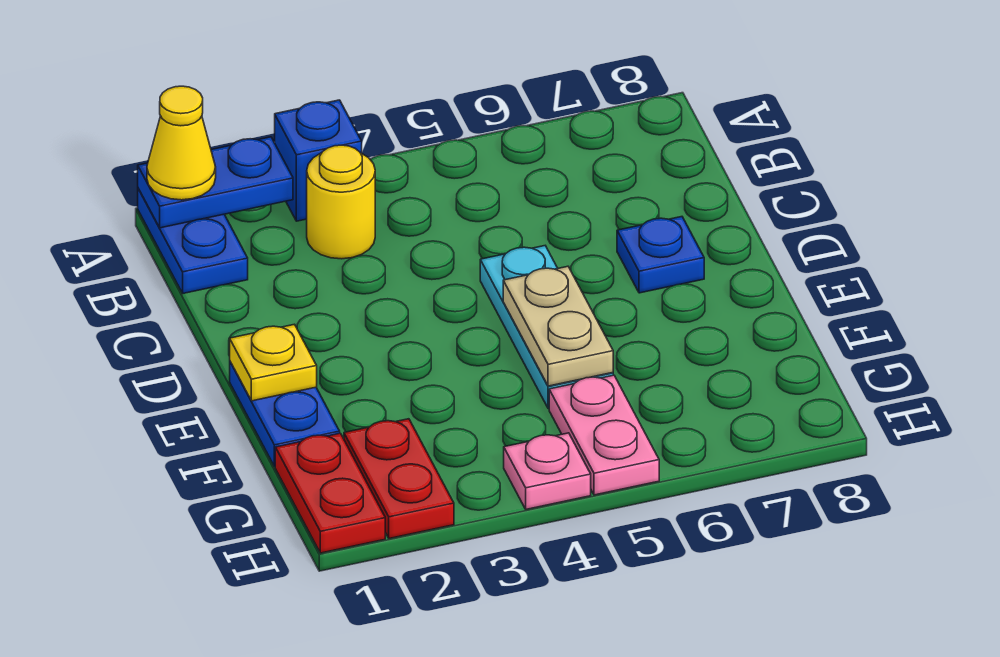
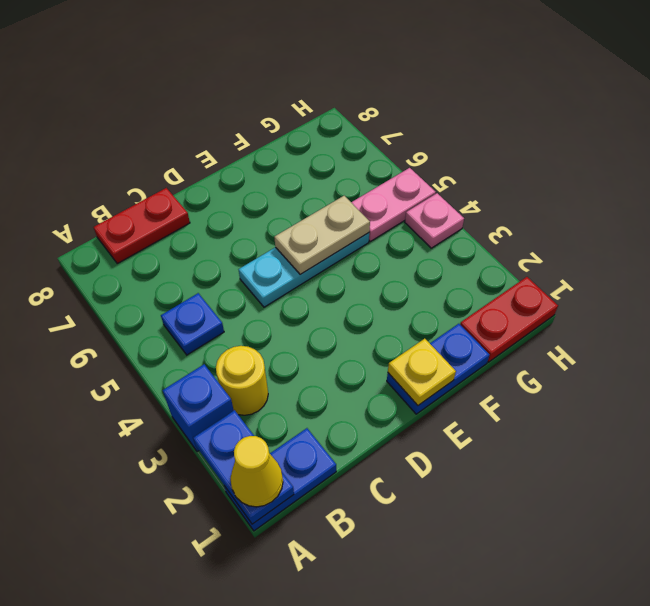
blue plate D7 level 1 -> blue plate B5 level 1
red plate G2:H2 level 1 -> red plate B8:C8 level 1

